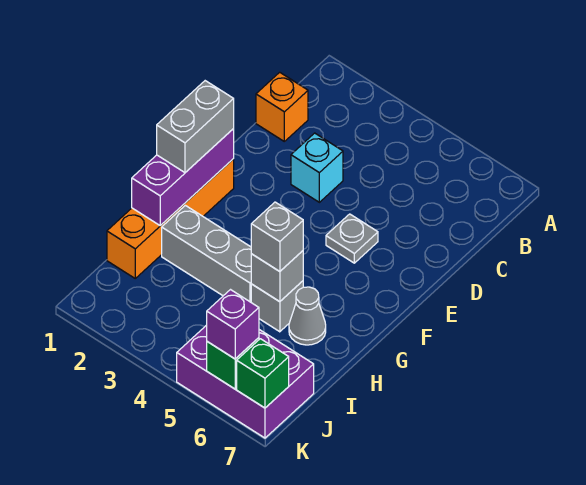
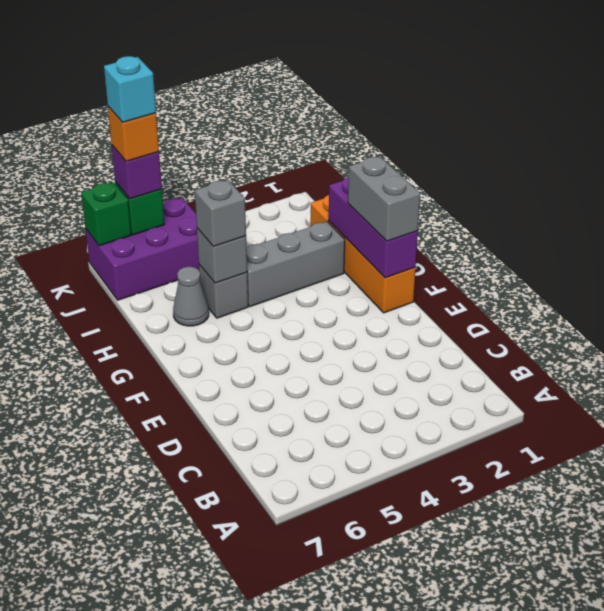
orange brick C1 level 1 -> orange brick K6 level 4
cyan brick D3 level 1 -> cyan brick K6 level 5
grey plate E5 level 1 -> none

